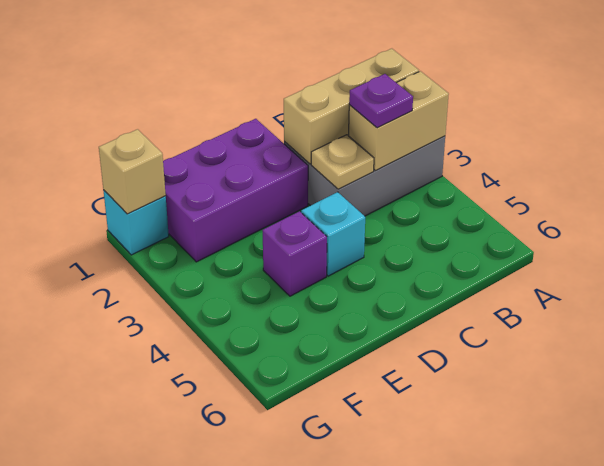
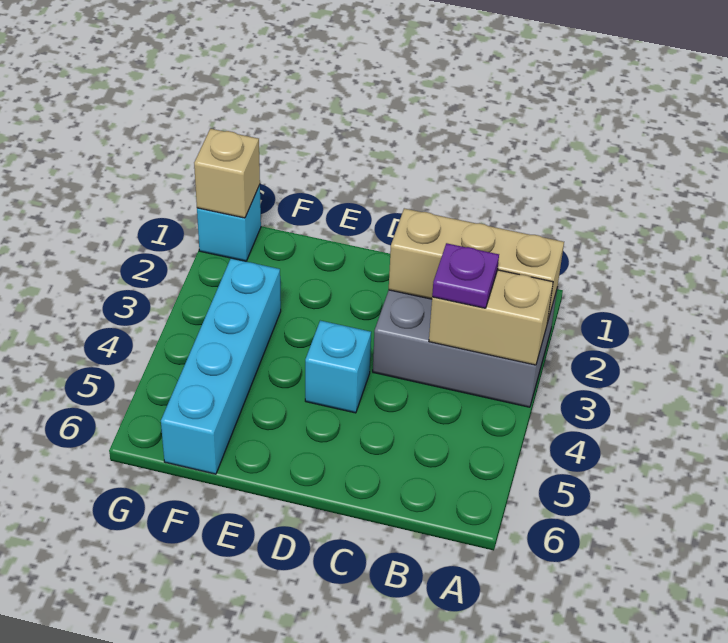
tan plate C3 level 2 -> none
purple brick D1:F2 level 1 -> none
purple brick E4 level 1 -> none
none -> cyan brick F3:F6 level 1

